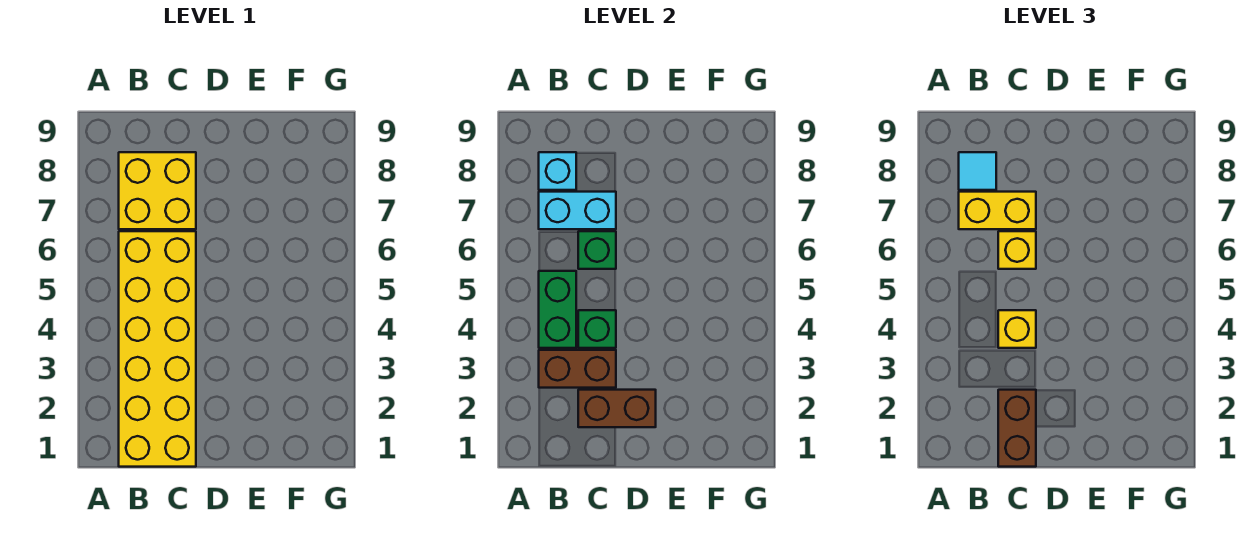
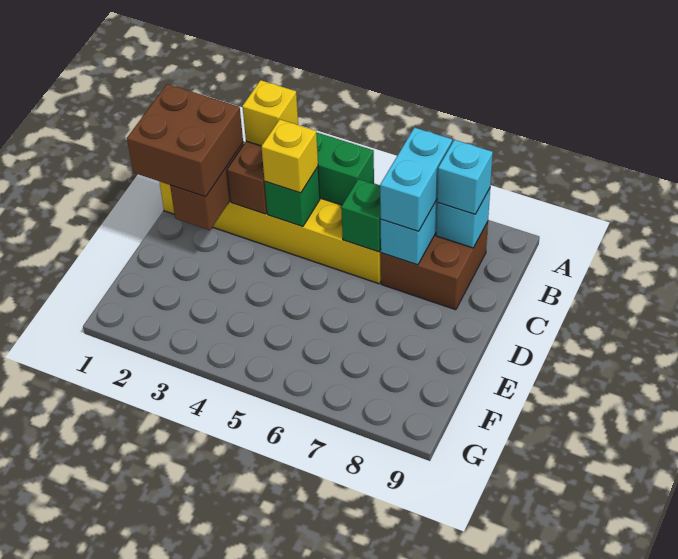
yellow brick B7:C8 level 1 -> brown brick B7:C8 level 1
yellow brick B7:C7 level 3 -> cyan brick B7:C7 level 3
cyan tile B8 level 3 -> cyan brick B8 level 3
brown brick C1:C2 level 3 -> brown brick C1:D2 level 3
yellow brick C6 level 3 -> yellow brick B3 level 3

